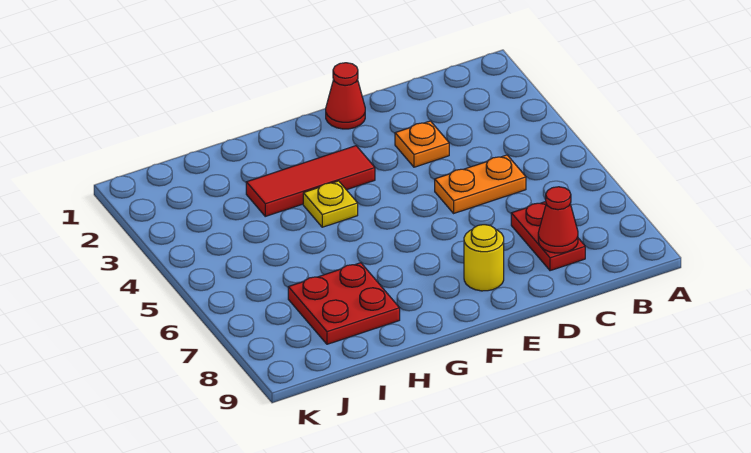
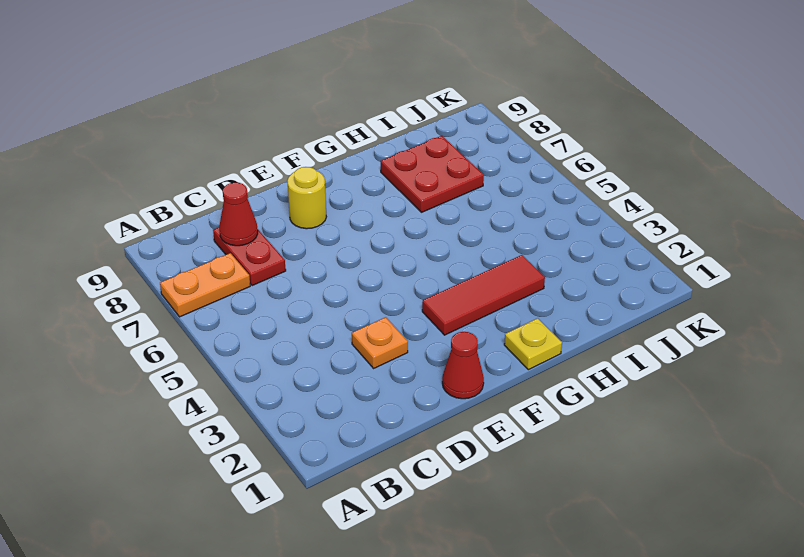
orange plate C5:D5 level 1 -> orange plate A7:B7 level 1
yellow plate G4 level 1 -> yellow plate G1 level 1

